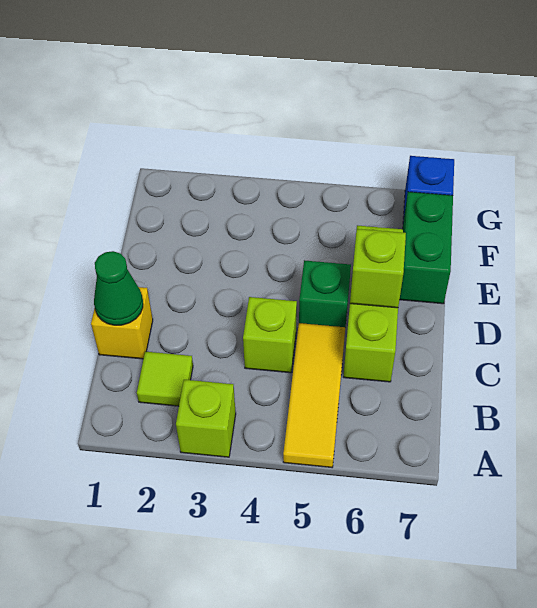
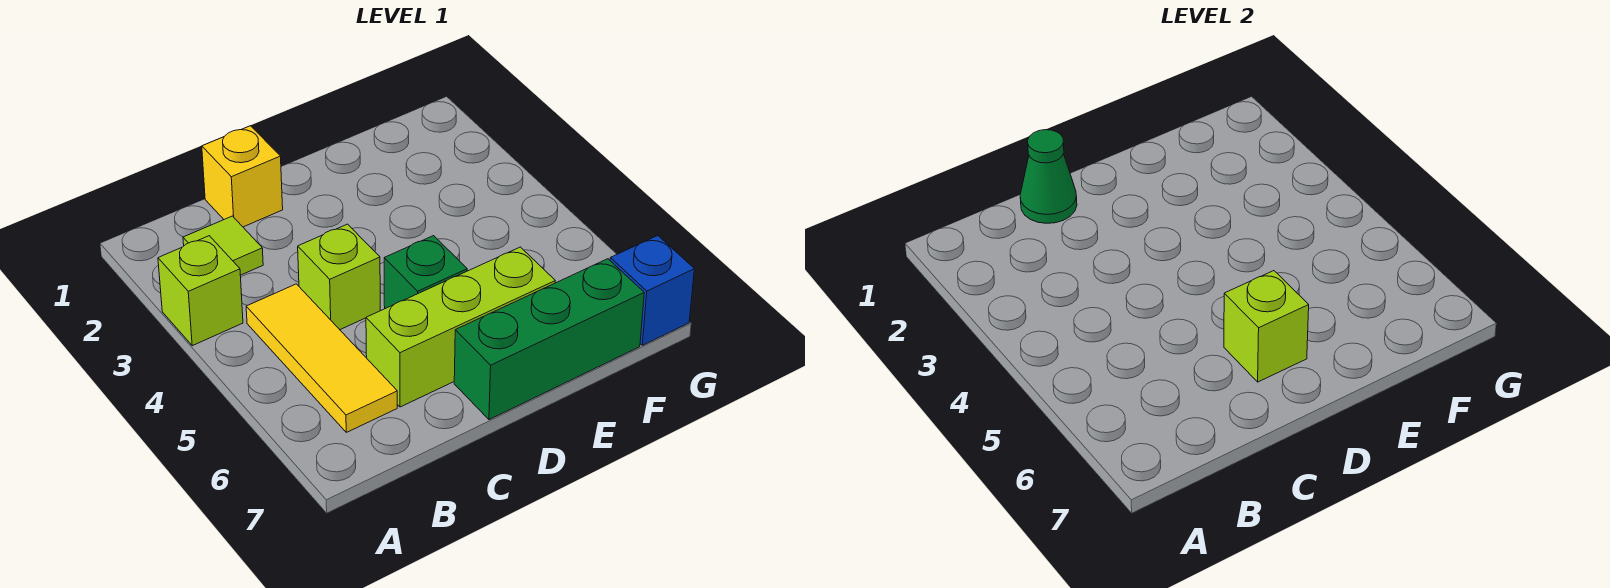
yellow tile A5:C5 level 1 -> yellow tile B4:B6 level 1
green brick E7:F7 level 1 -> green brick D7:F7 level 1

